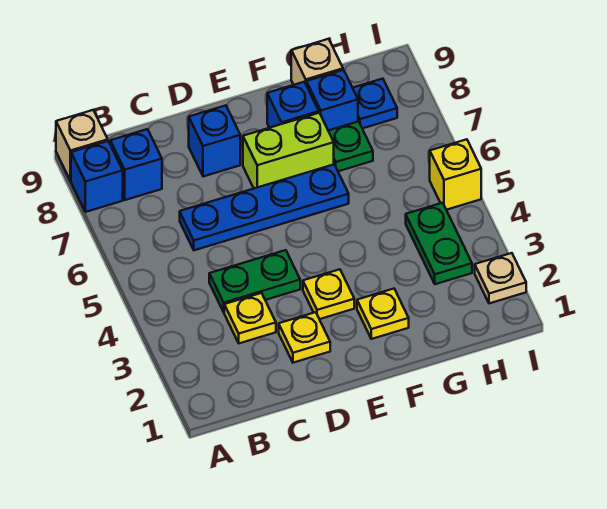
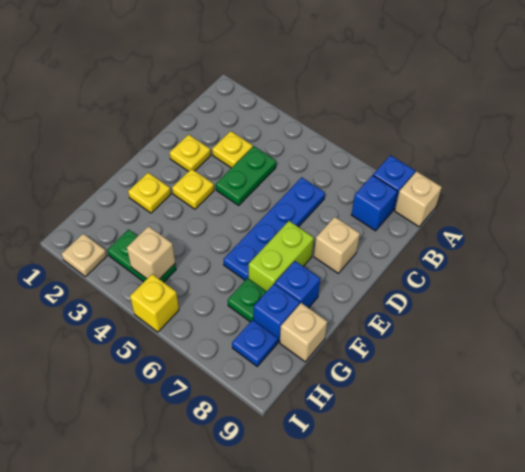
blue brick D8 level 1 -> tan brick D8 level 1
none -> tan brick H4 level 2

